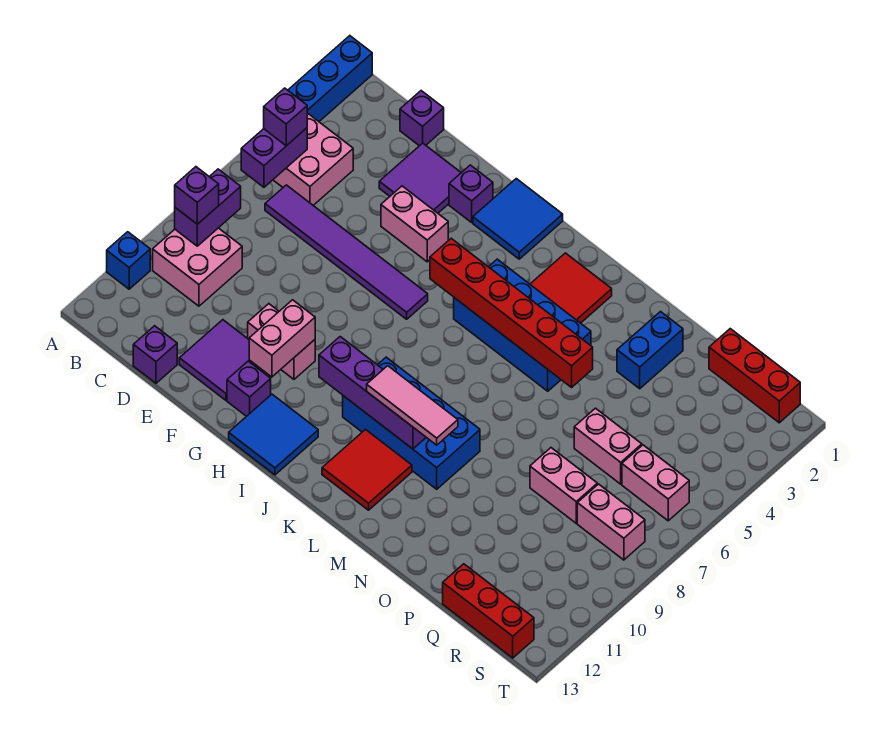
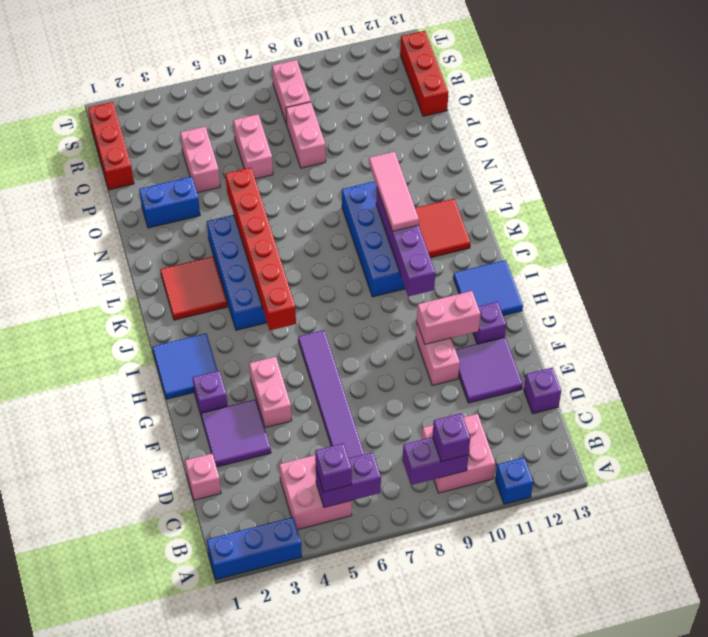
purple brick D1 level 1 -> pink brick D1 level 1
pink brick R6:S6 level 1 -> pink brick P4:Q4 level 1

